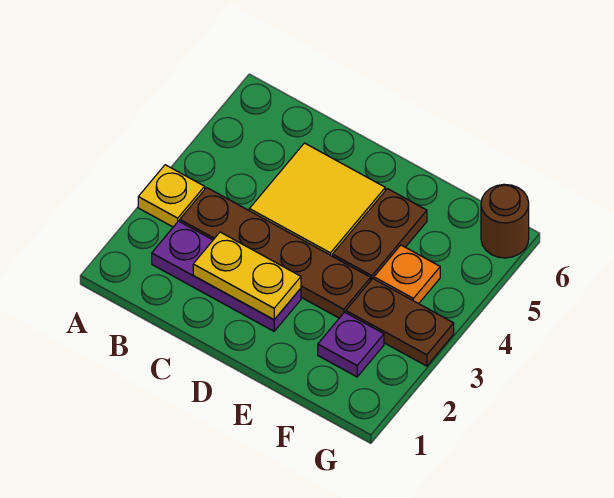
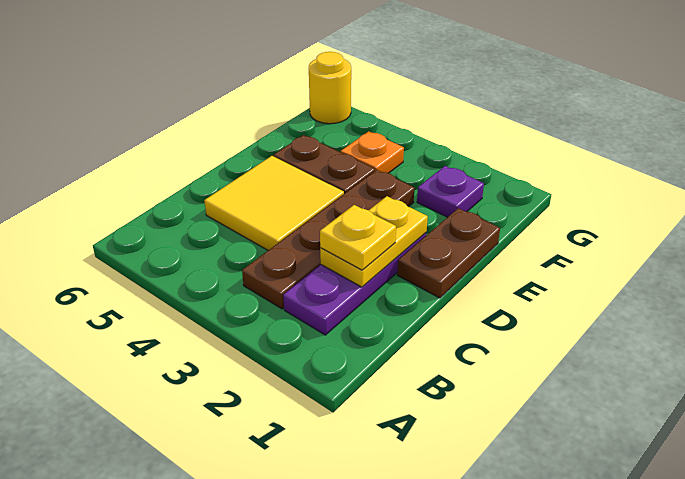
yellow plate A3 level 1 -> yellow plate C2 level 3
brown plate F3:G3 level 1 -> brown plate D1:E1 level 1
brown round brick G6 level 1 -> yellow round brick G6 level 1

